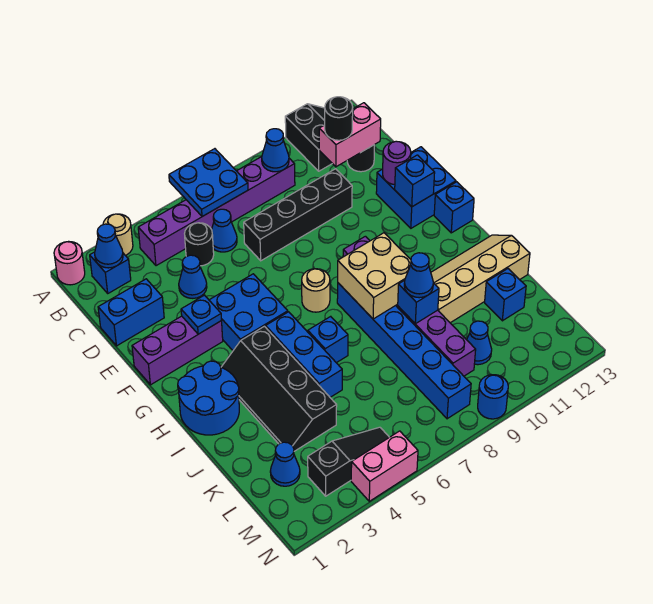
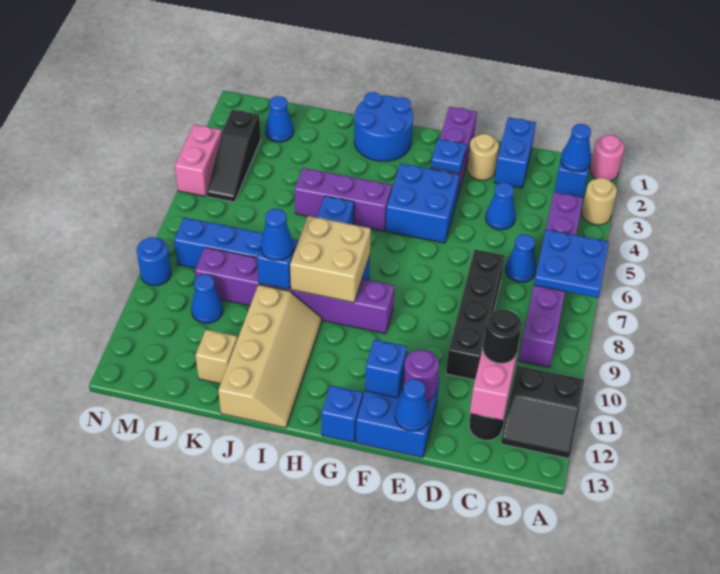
blue cone B9 level 2 -> blue cone E13 level 2
black round brick C5 level 1 -> none
tan round brick G7 level 1 -> tan round brick E2 level 1
black slope H3:K4 level 1 top 4 -> none
blue brick H5:J5 level 1 -> purple brick H5:J5 level 1
blue brick K12 level 1 -> tan brick K12 level 1

